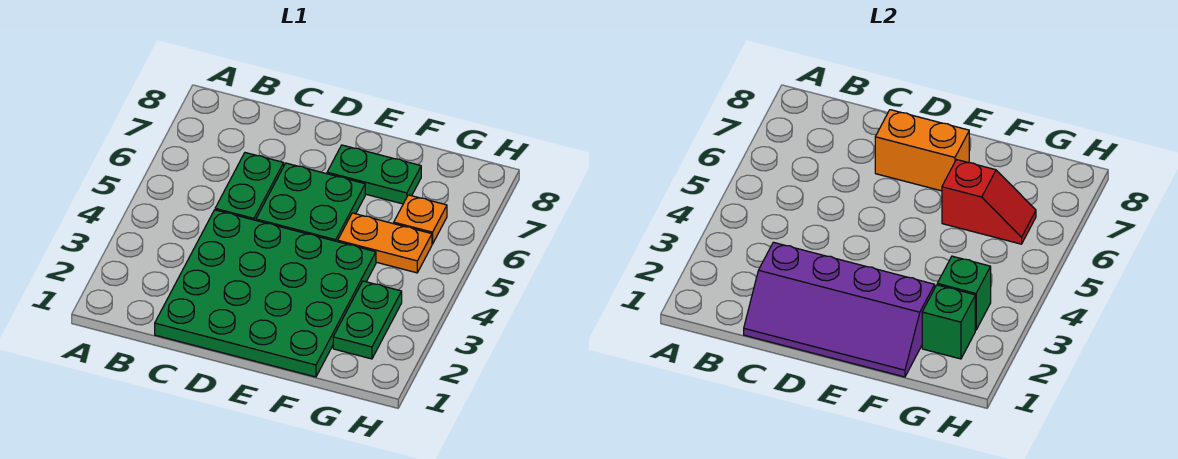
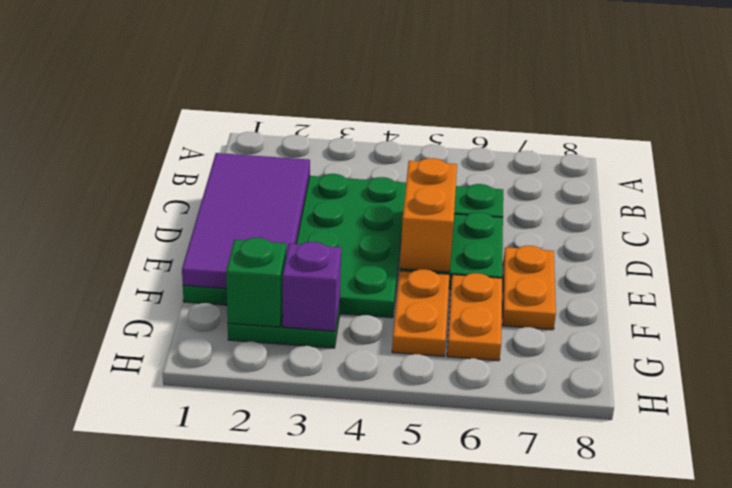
purple slope C1:F2 level 2 top 2 -> purple tile C1:F2 level 2
orange brick D7:E7 level 2 -> orange brick D5:E5 level 2
green plate E7:F7 level 1 -> orange plate E7:F7 level 1
red slope F6:G6 level 2 top F -> none
green brick G3 level 2 -> purple brick G3 level 2
orange plate G6 level 1 -> orange plate F6:G6 level 1

